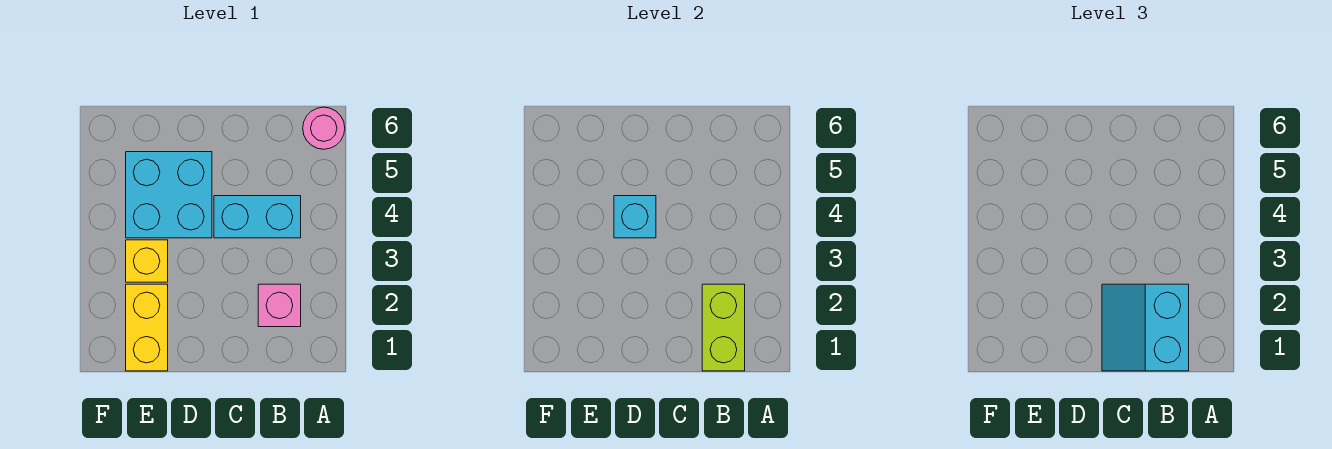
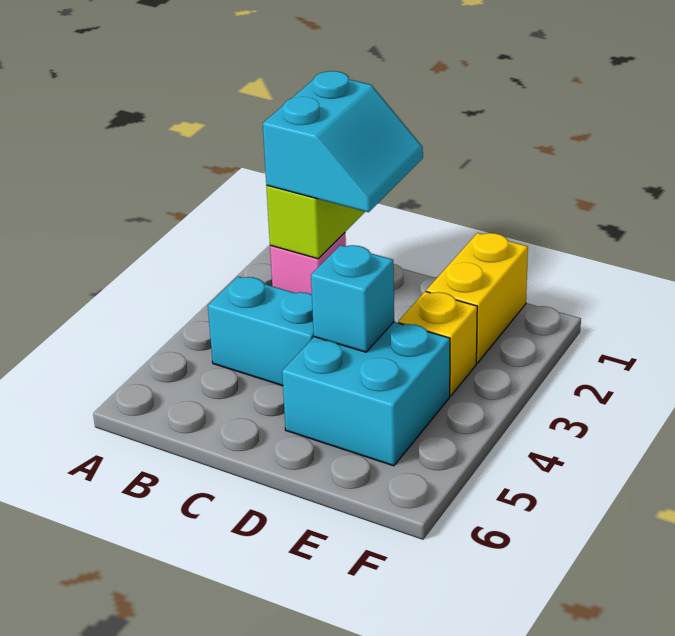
pink round brick A6 level 1 -> none

